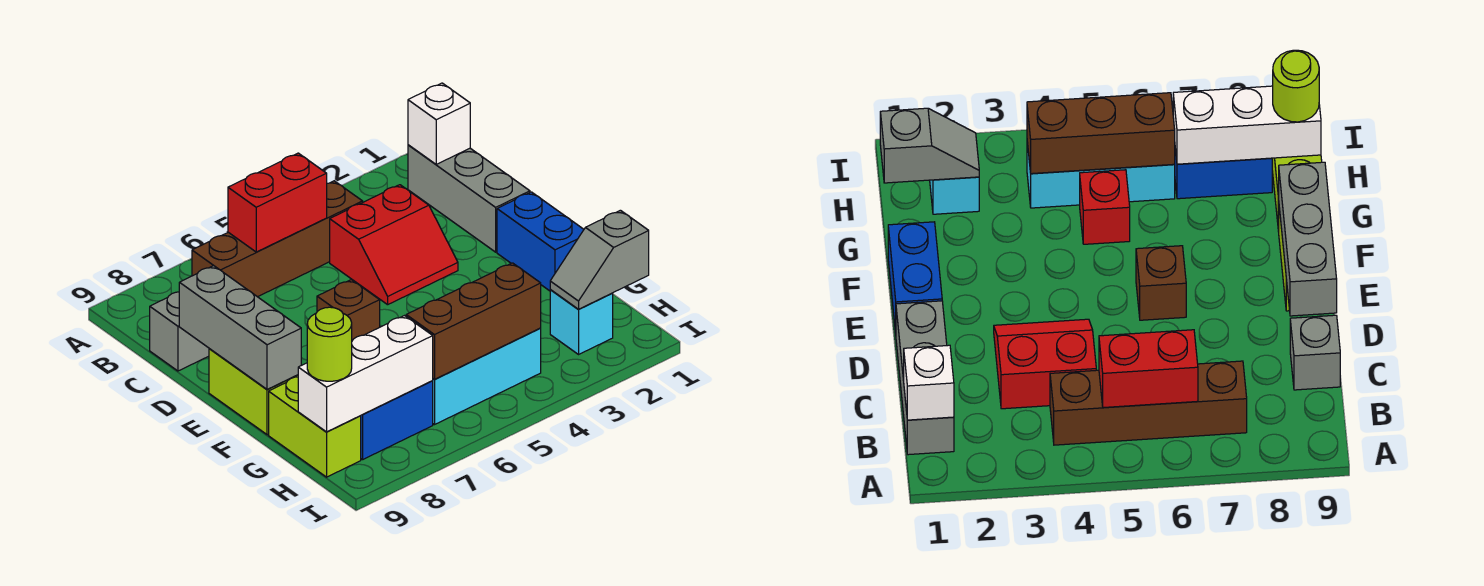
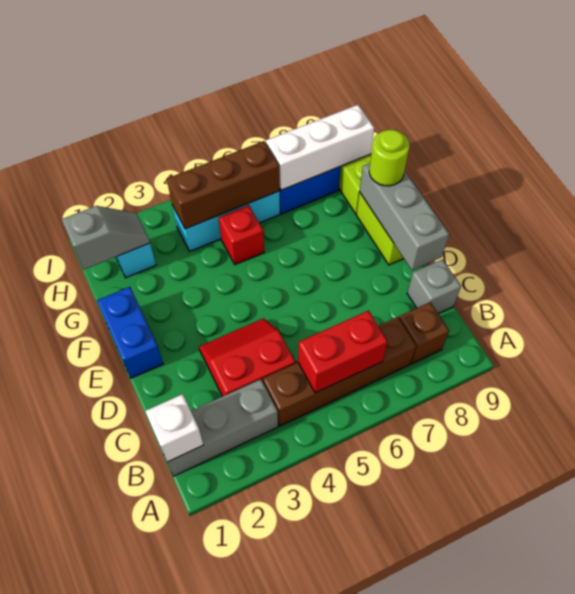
grey brick B1:D1 level 1 -> grey brick B1:B3 level 1
brown brick E6 level 1 -> brown brick B8 level 1
lime round brick H9 level 3 -> lime round brick F9 level 3

